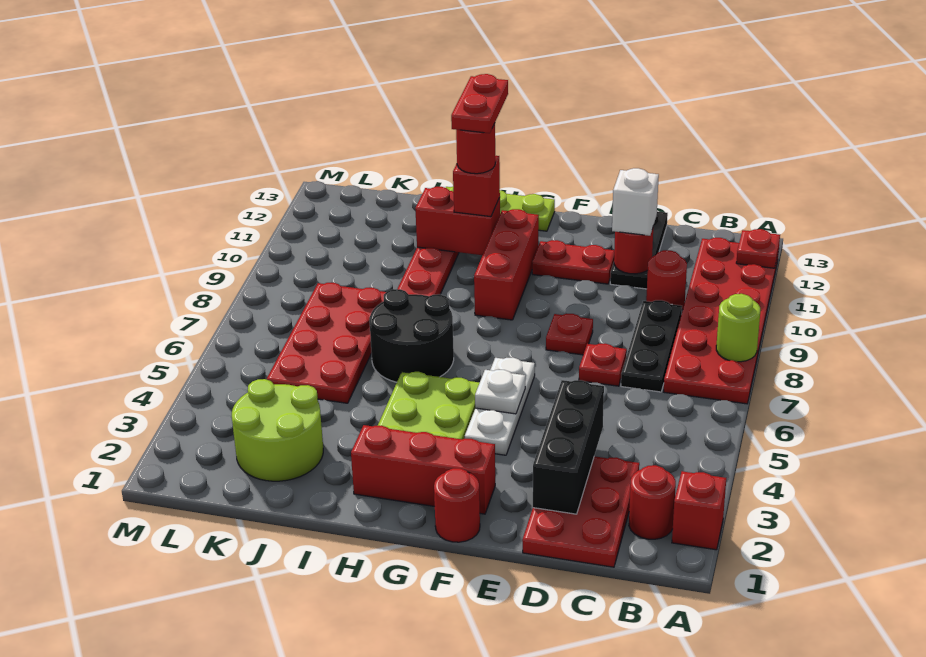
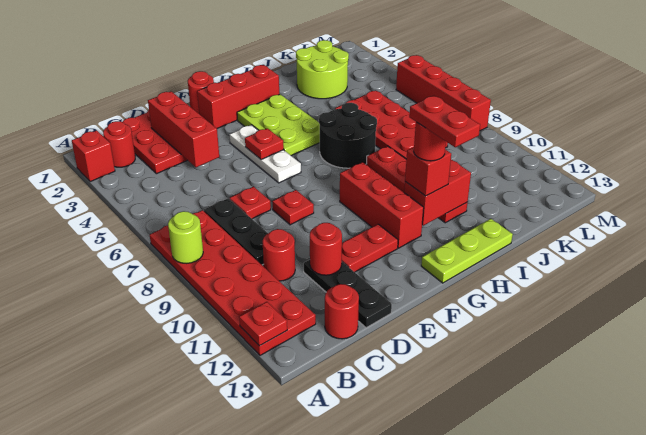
none -> red round brick C13 level 1
black brick D2:D4 level 2 -> red brick D2:D4 level 2
white brick D11 level 3 -> none
white plate F5 level 2 -> red plate F5 level 2
none -> red brick M5:M8 level 1

